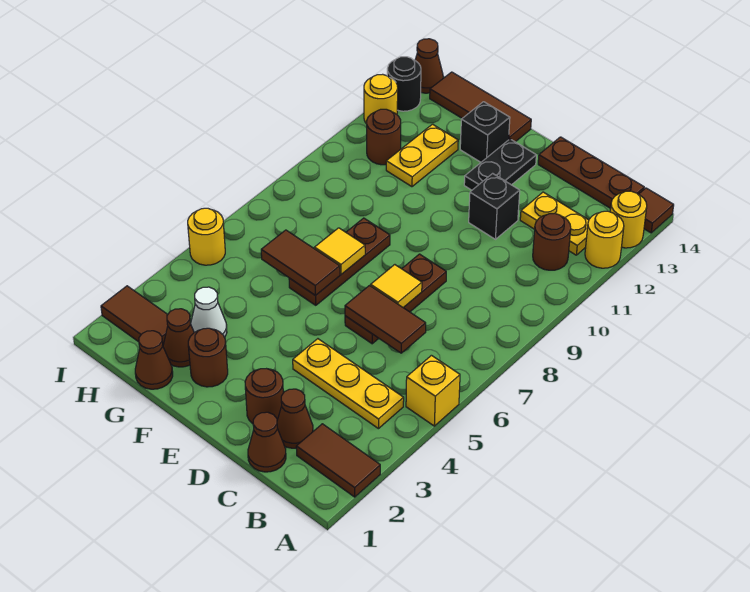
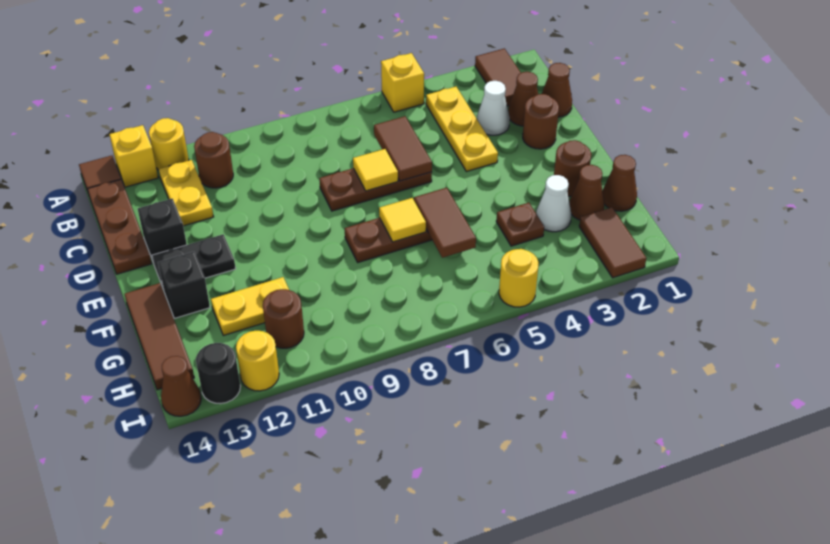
yellow round brick A13 level 1 -> yellow brick A13 level 1
none -> white cone C3 level 1
black brick D11 level 1 -> black brick D13 level 1
none -> brown plate G4 level 1

